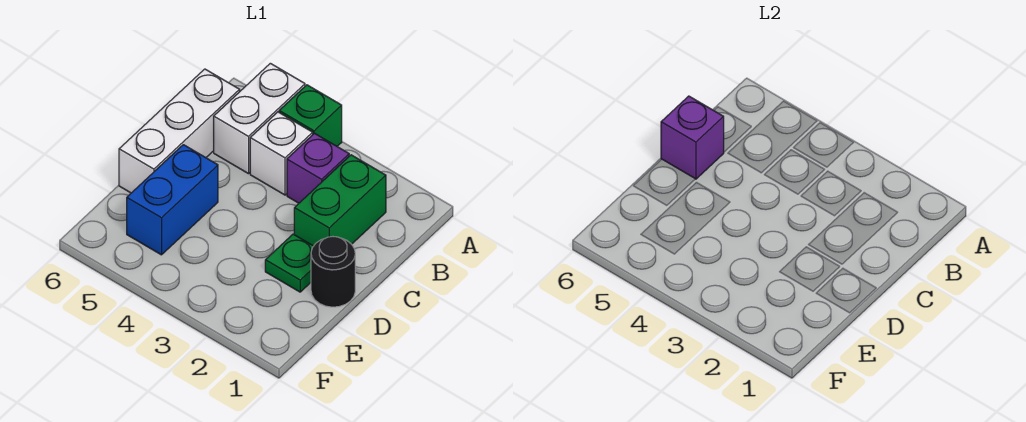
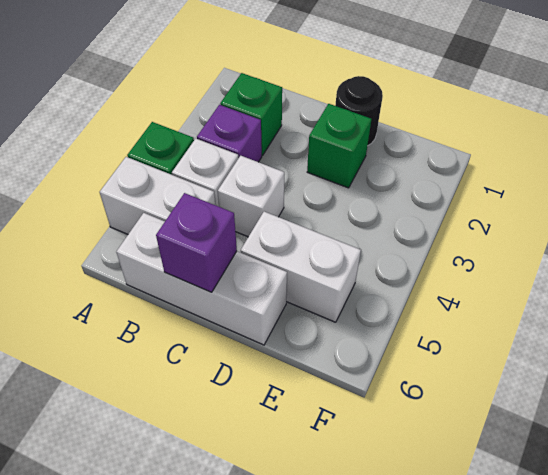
green brick B2:C2 level 1 -> green brick B2 level 1
none -> white brick C4 level 1
green plate D2 level 1 -> green brick D2 level 1
blue brick D5:E5 level 1 -> white brick D5:E5 level 1

